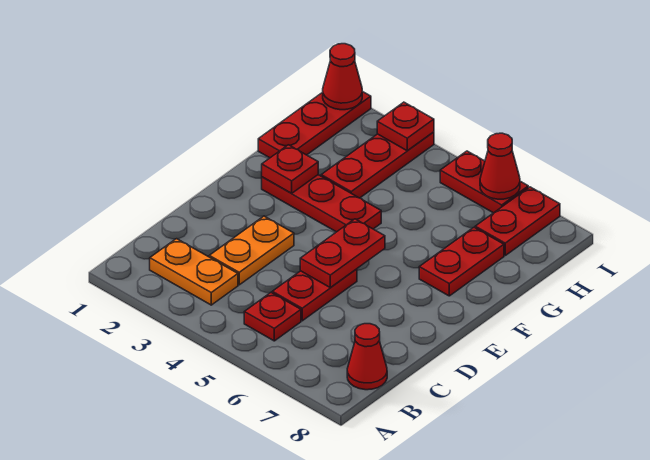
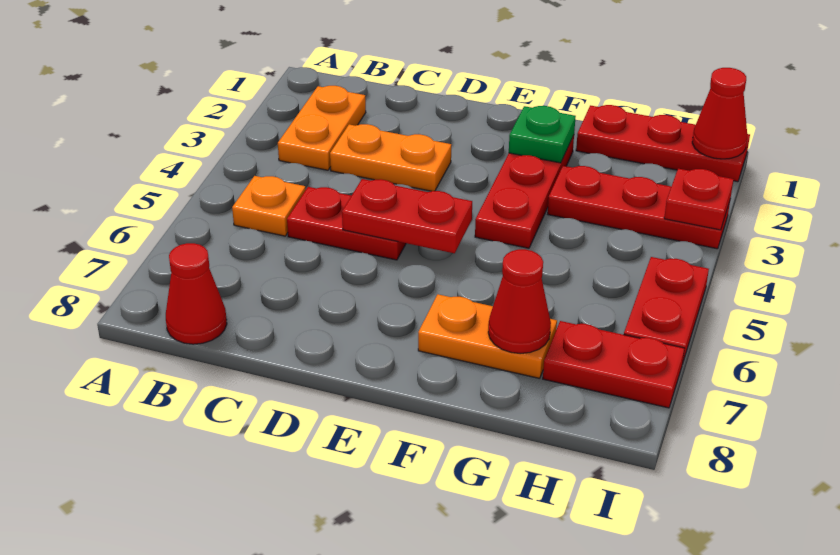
red plate B5 level 1 -> orange plate B5 level 1
red plate F2 level 2 -> green plate F2 level 2
red plate F7:G7 level 1 -> orange plate F7:G7 level 1
red cone I6 level 2 -> red cone G7 level 2

